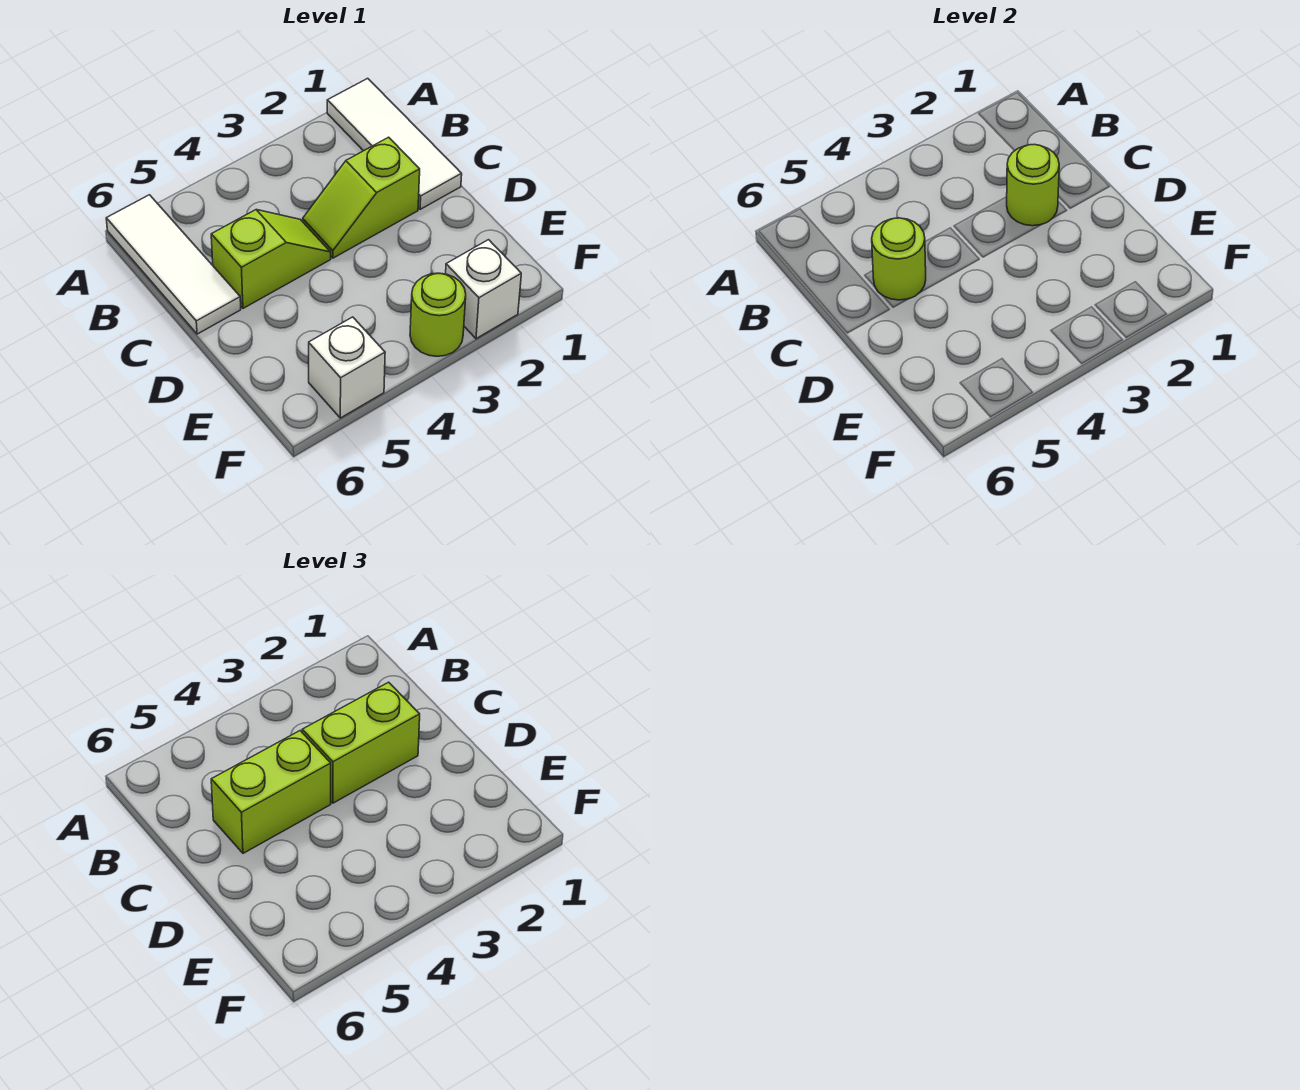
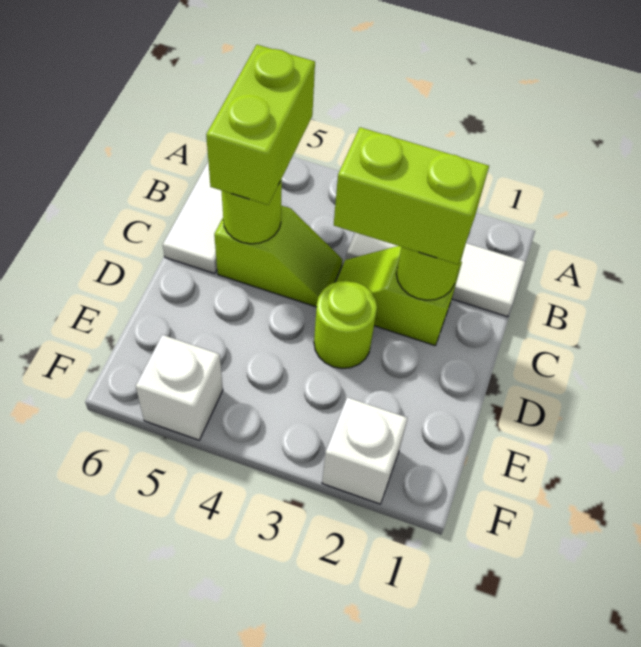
white tile A1:C1 level 1 -> white tile B1:B3 level 1
lime brick C4:C5 level 3 -> lime brick B5:C5 level 3
lime round brick F3 level 1 -> lime round brick D3 level 1

